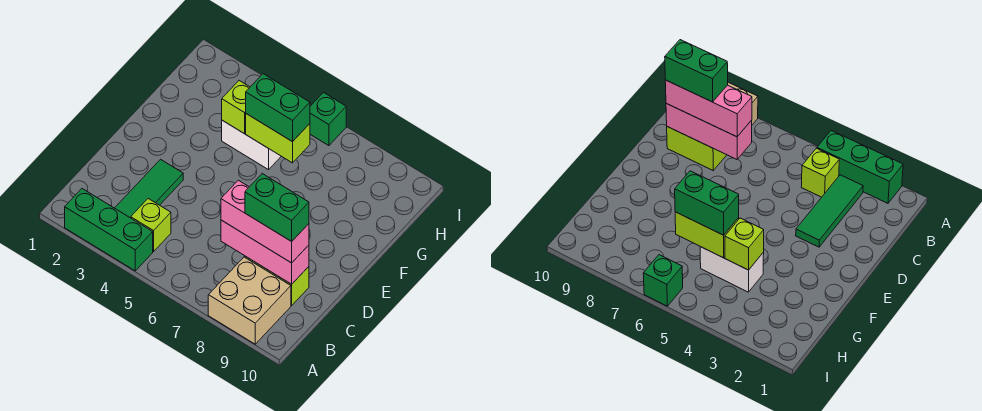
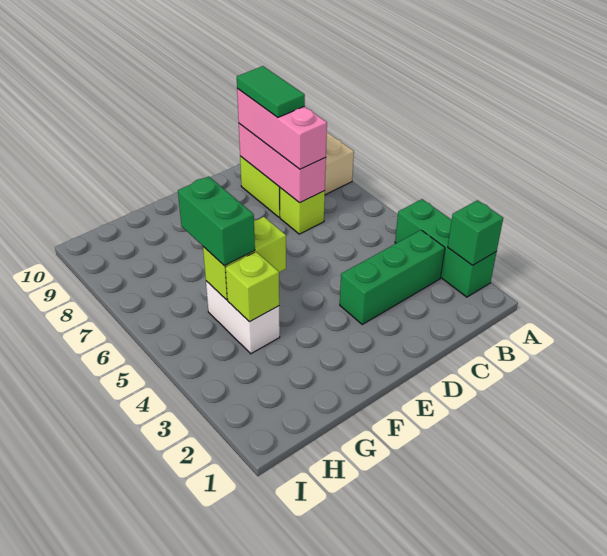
green tile B3:D3 level 1 -> green brick B3:D3 level 1
lime brick B4 level 1 -> lime brick C7 level 1
green brick C8:C9 level 4 -> green tile C8:C9 level 4
lime brick G5:G6 level 2 -> lime brick F5:G5 level 2
green brick I6 level 1 -> green brick A2 level 2

